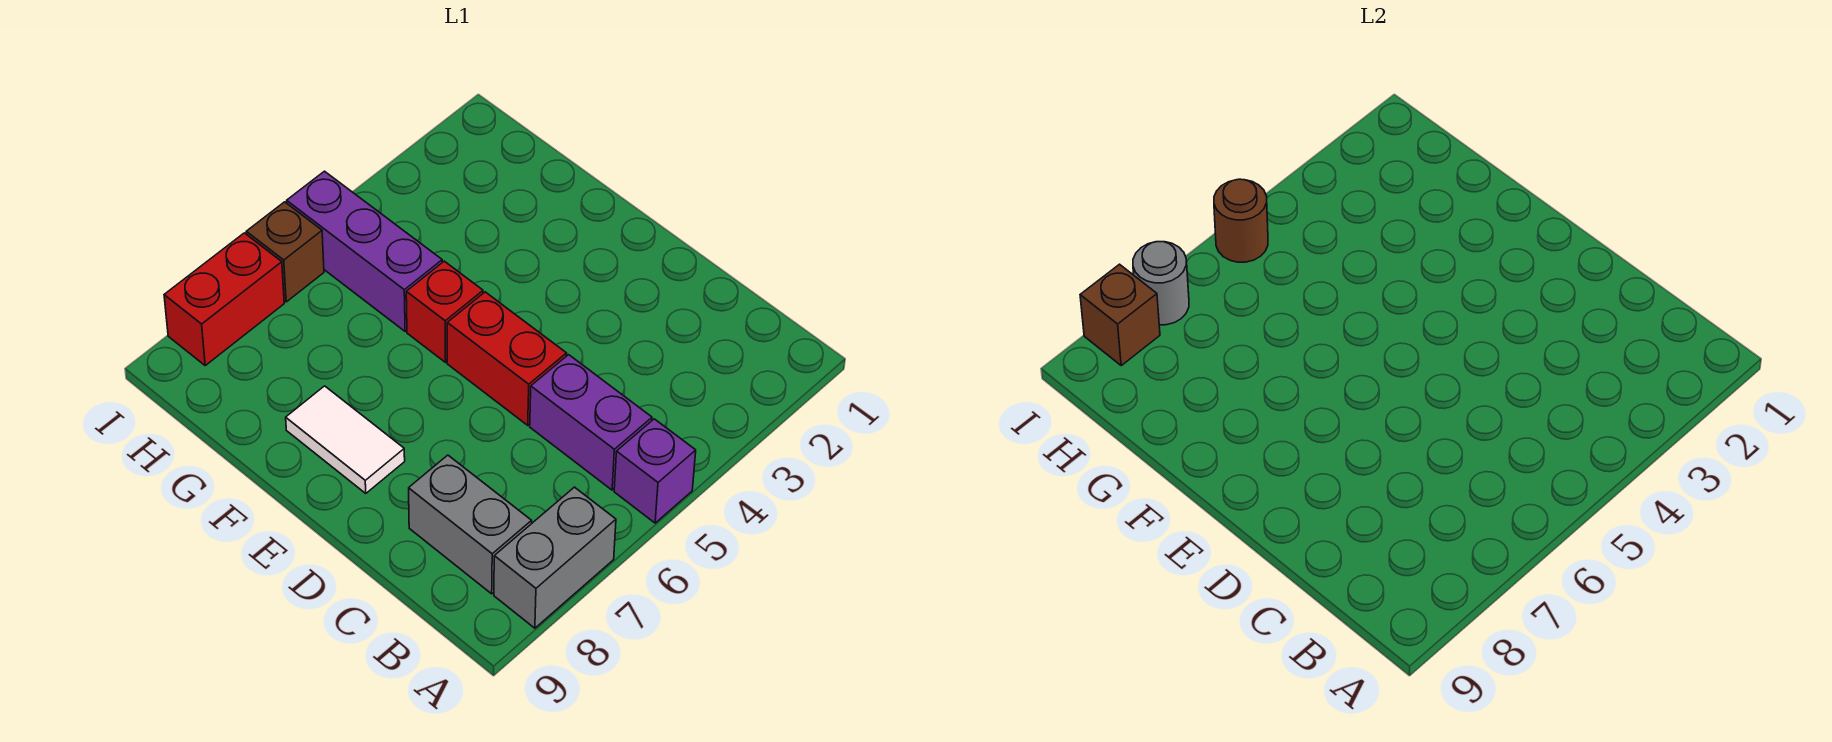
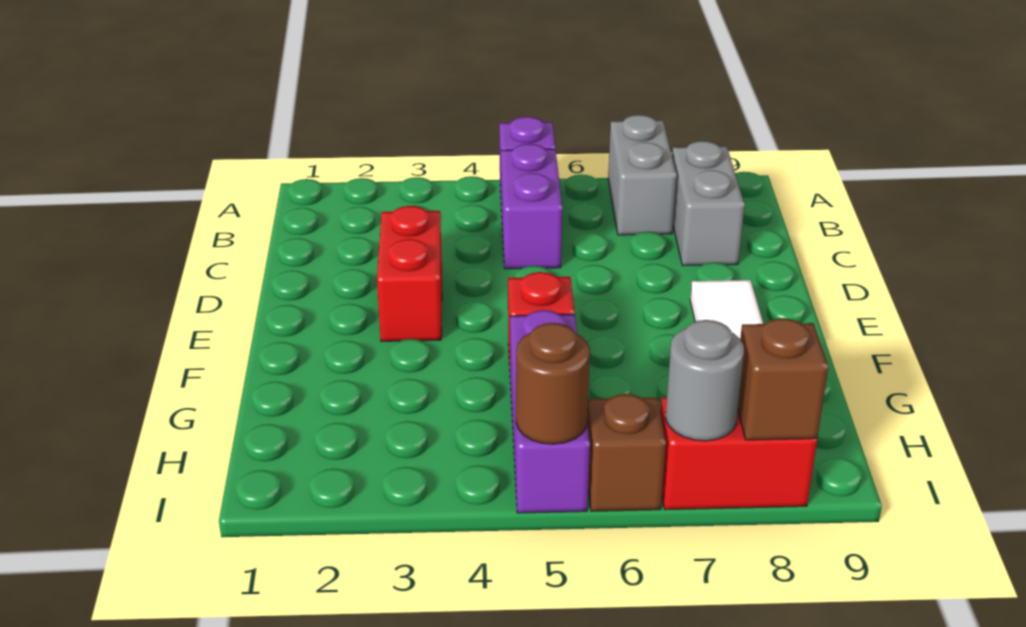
grey brick A7:A8 level 1 -> grey brick A7:B7 level 1
red brick D5:E5 level 1 -> red brick D3:E3 level 1

